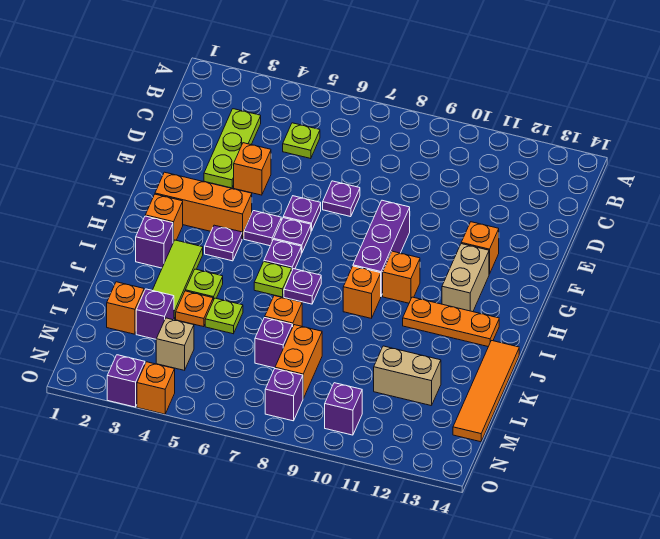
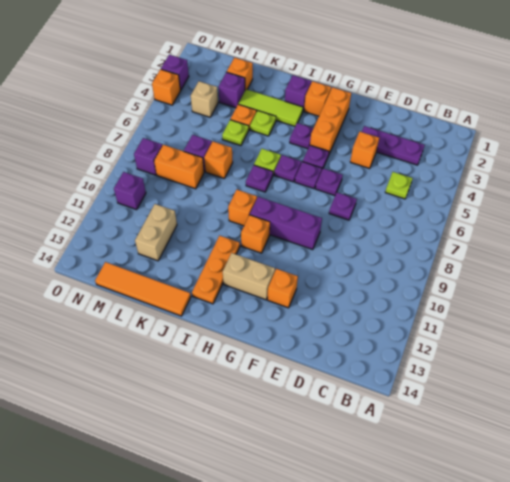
lime plate C3:E3 level 1 -> purple plate C3:E3 level 1

